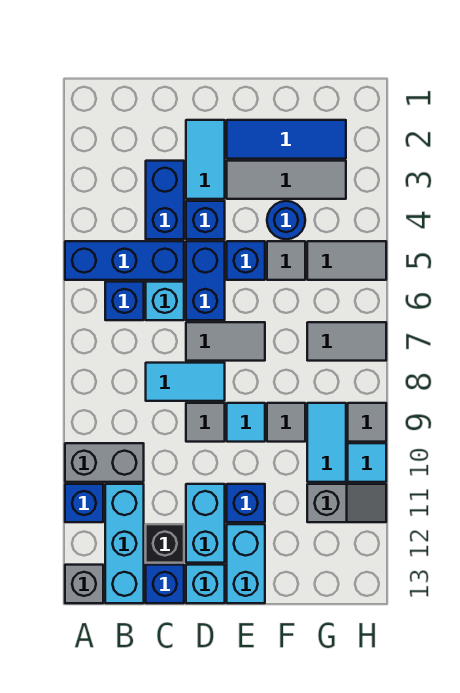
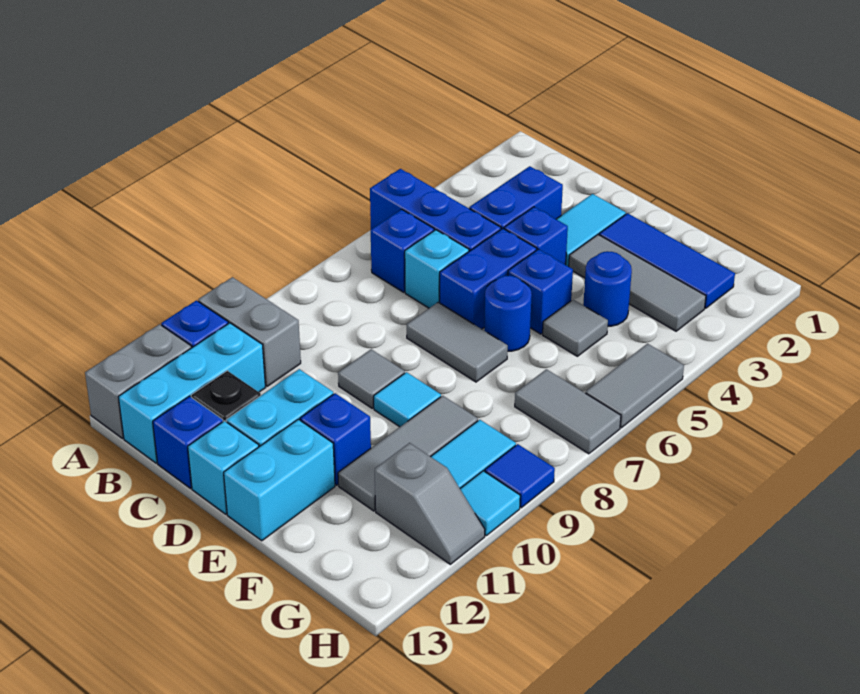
grey brick A13 level 1 -> grey brick A12:A13 level 1
cyan tile C8:D8 level 1 -> none
none -> blue round brick E6 level 1
grey tile F9 level 1 -> grey tile F9:F11 level 1
grey tile G5:H5 level 1 -> grey tile H5:H6 level 1
grey tile H9 level 1 -> blue tile H9 level 1

